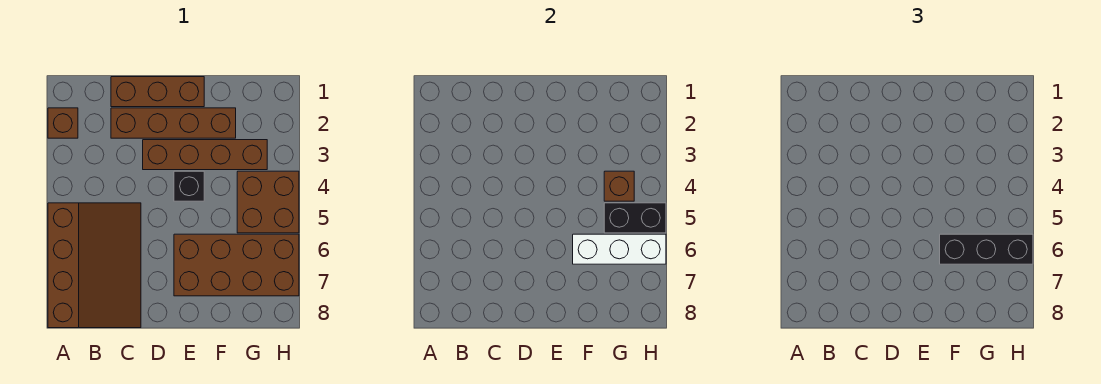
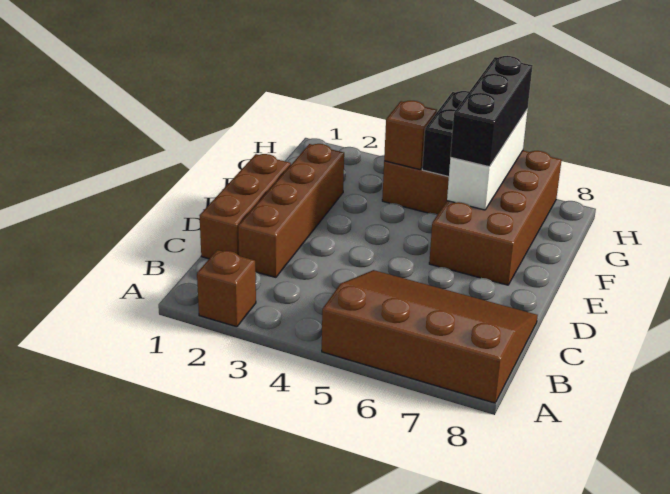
brown brick D3:G3 level 1 -> none
black brick E4 level 1 -> none

